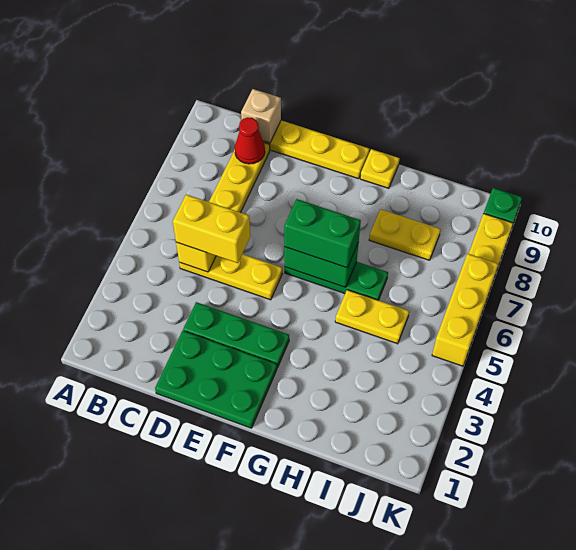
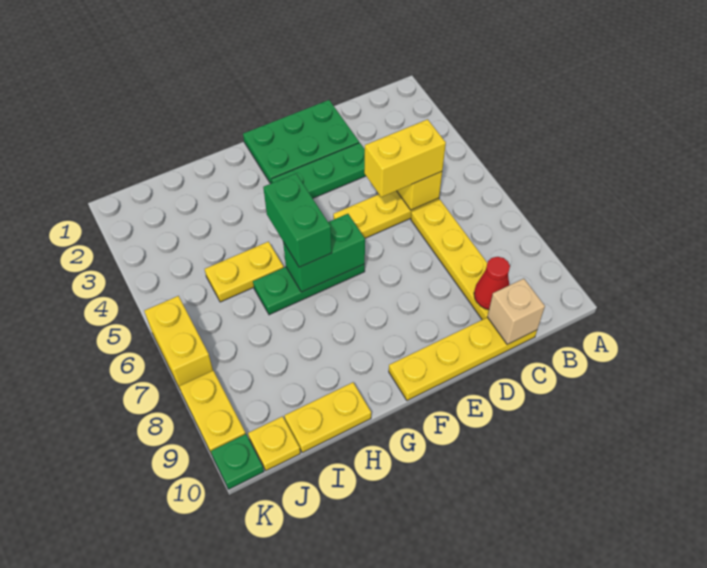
green brick F6:G6 level 3 -> green brick G5:G6 level 3
yellow plate G10 level 1 -> yellow plate J10 level 1
yellow plate H8:I8 level 1 -> yellow plate H10:I10 level 1
yellow brick K5:K7 level 1 -> yellow brick K6:K7 level 1

